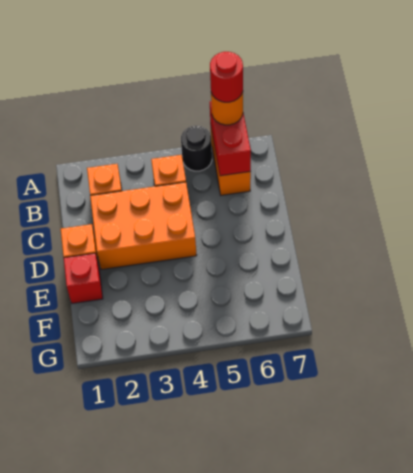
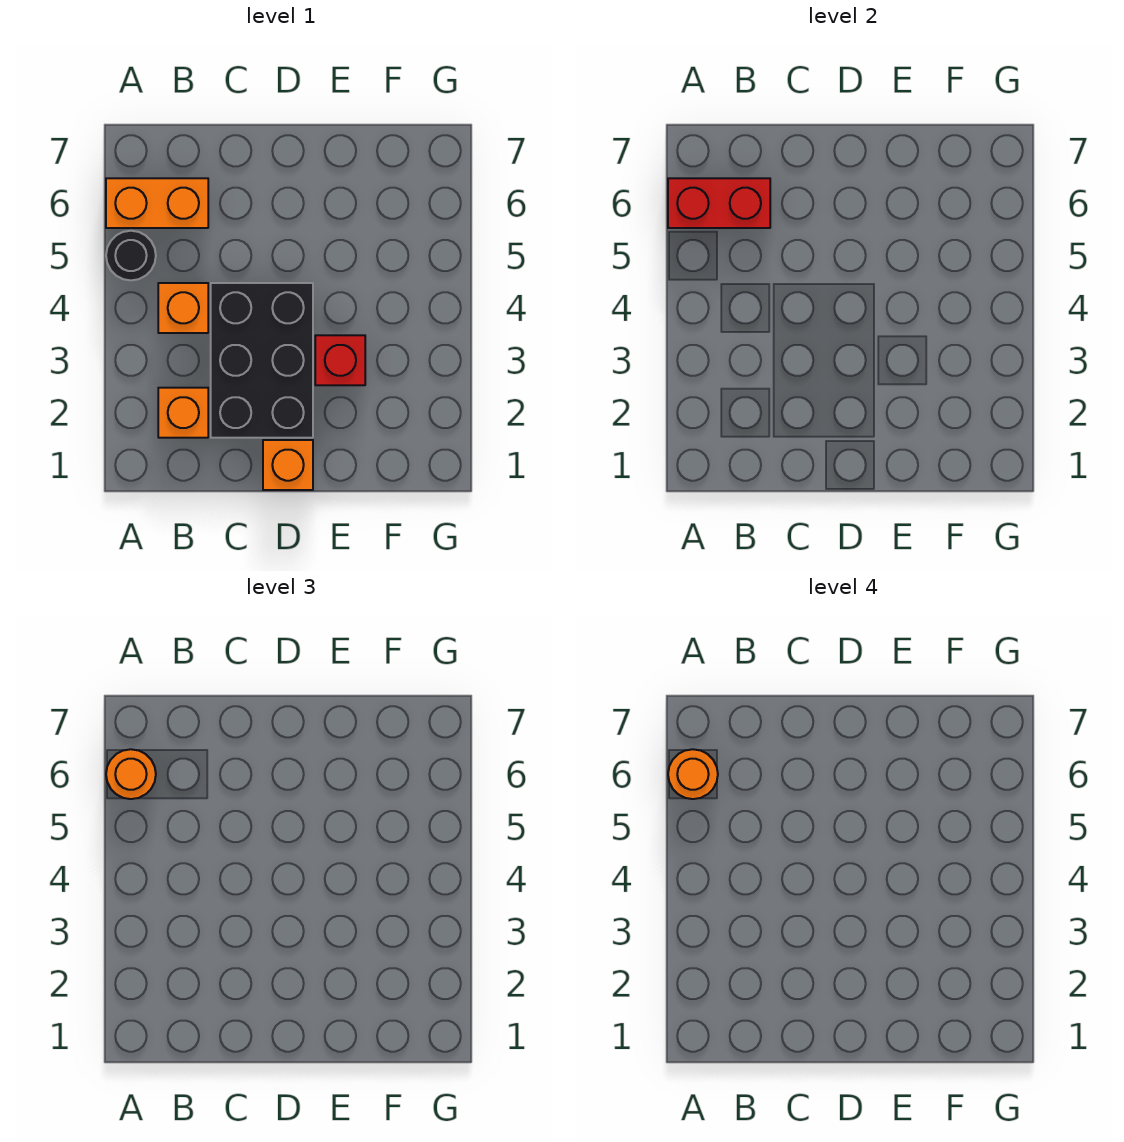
red round brick A6 level 4 -> orange round brick A6 level 4
orange brick C2:D4 level 1 -> black brick C2:D4 level 1
red brick E1 level 1 -> red brick E3 level 1

